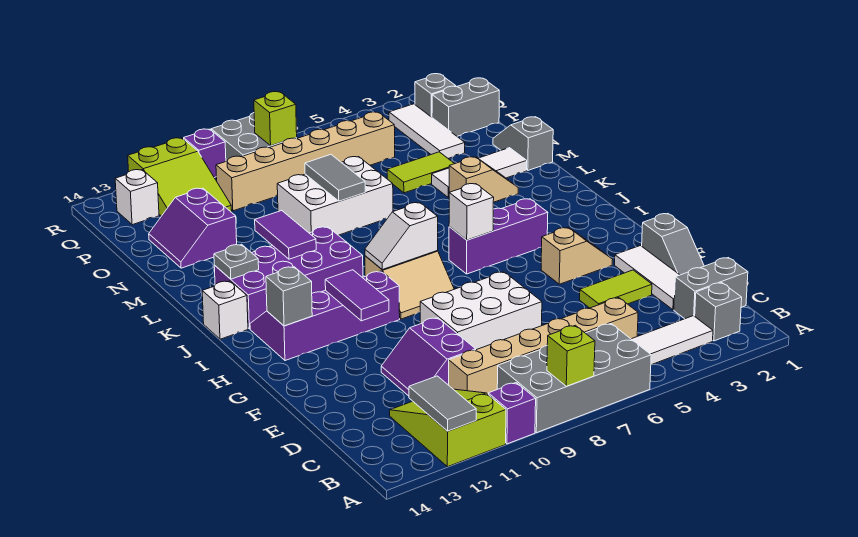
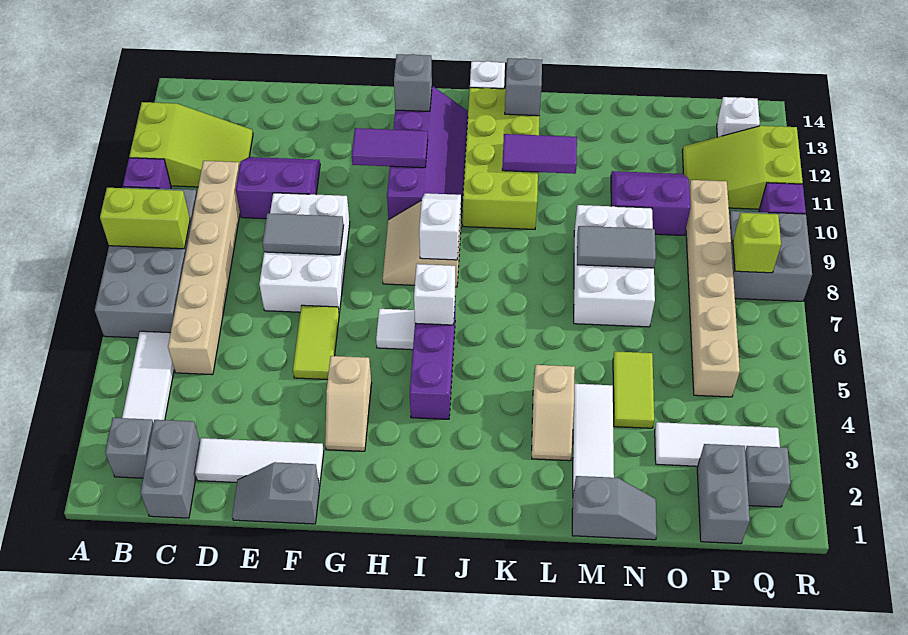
lime brick A8 level 2 -> lime brick A8:B8 level 2
grey tile A12:B12 level 2 -> grey tile E8:F8 level 2
lime tile E3:E4 level 1 -> lime tile F5:F6 level 1
none -> white tile H6 level 1
purple brick J10:K13 level 1 -> lime brick J10:K13 level 1
grey plate K13 level 2 -> grey brick K13 level 2
purple slope N12:O13 level 1 top 12 -> purple slope N10:O11 level 1 top 10

